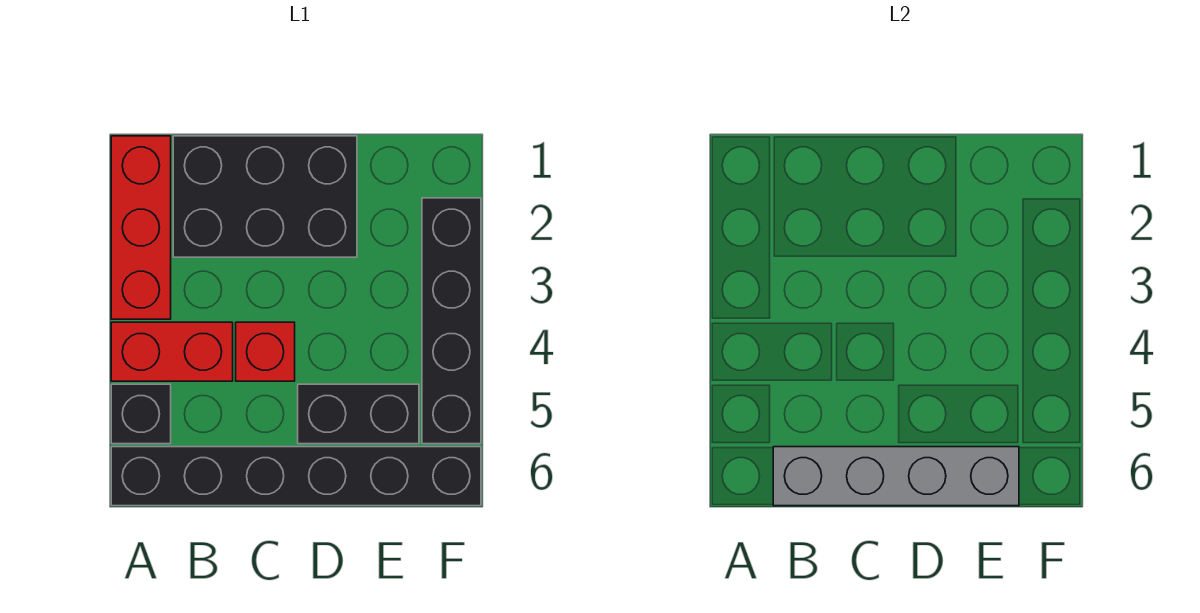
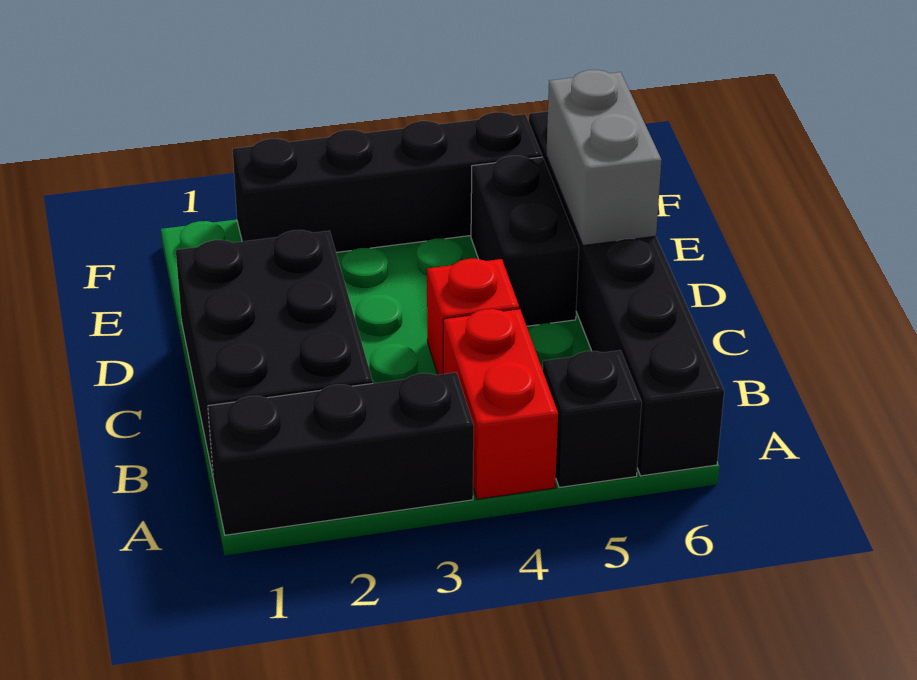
red brick A1:A3 level 1 -> black brick A1:A3 level 1
grey brick B6:E6 level 2 -> grey brick D6:E6 level 2

